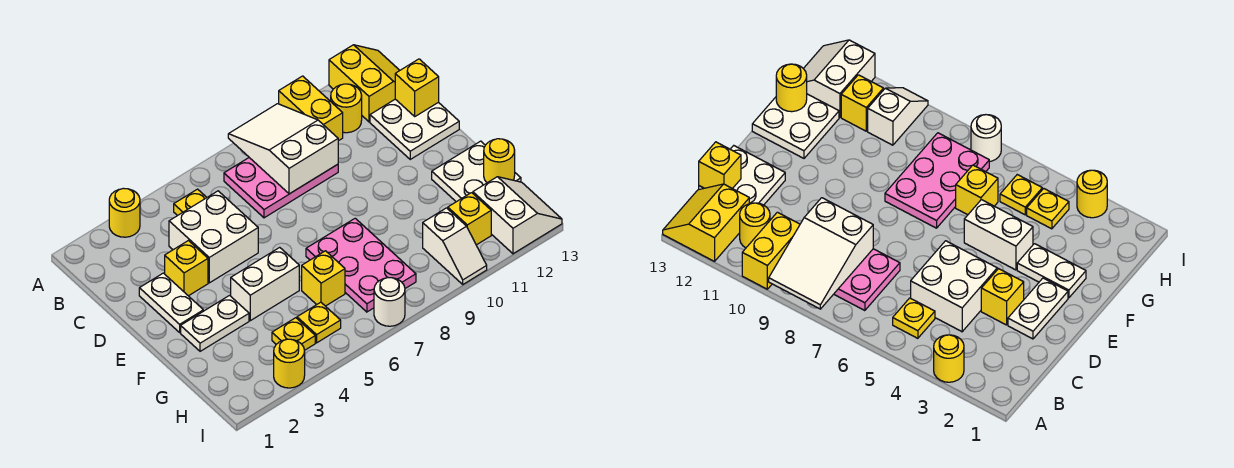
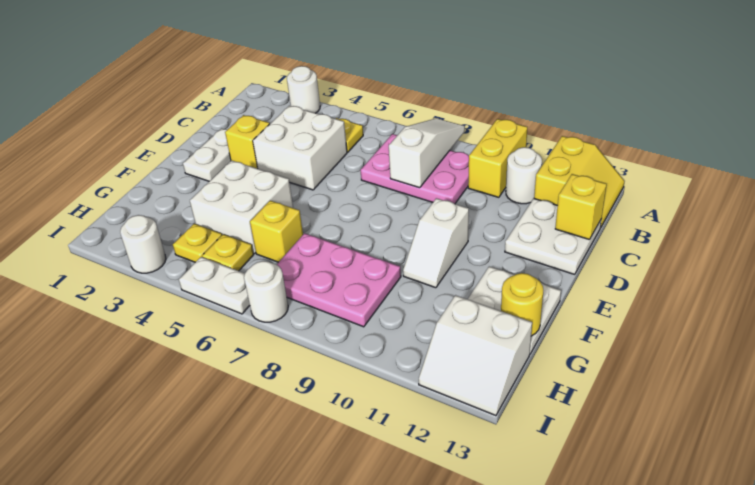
yellow round brick A3 level 1 -> white round brick A3 level 1
white slope A8:C9 level 2 top C -> white slope A8:C8 level 2 top C
yellow round brick B11 level 1 -> white round brick B11 level 1
white plate F2:F3 level 1 -> white plate I5:I6 level 1
white brick F4:F5 level 1 -> white brick F4:G5 level 1
pink plate F7:H8 level 1 -> pink plate G7:H9 level 1
white slope H10:I10 level 1 top H -> white slope E10:F10 level 1 top E
yellow brick H11 level 1 -> none
white slope H12:I13 level 1 top 12 -> white slope H12:I13 level 1 top H
yellow round brick I3 level 1 -> white round brick I3 level 1

